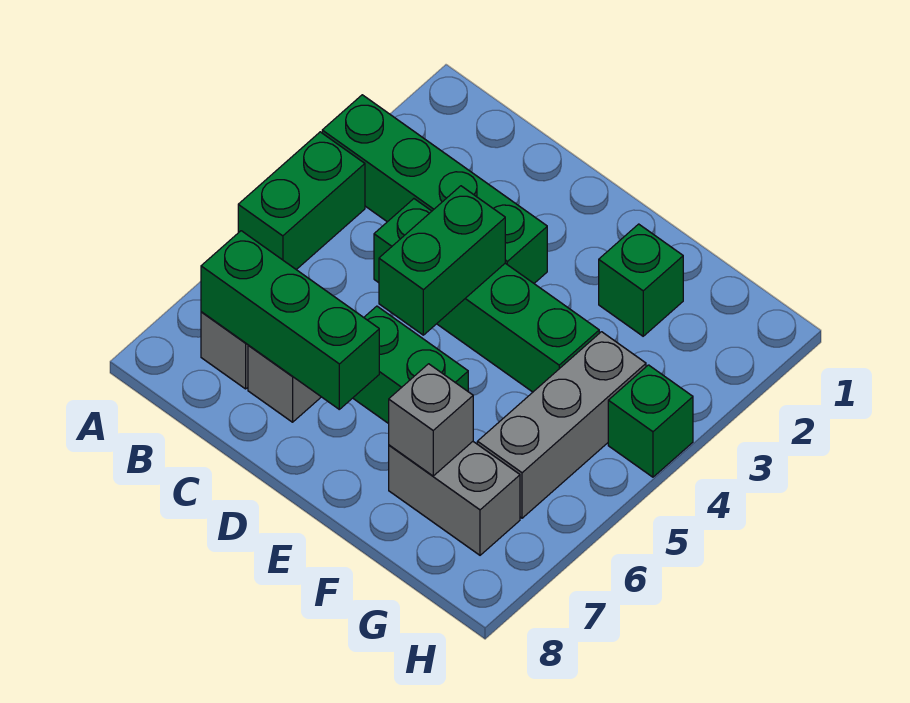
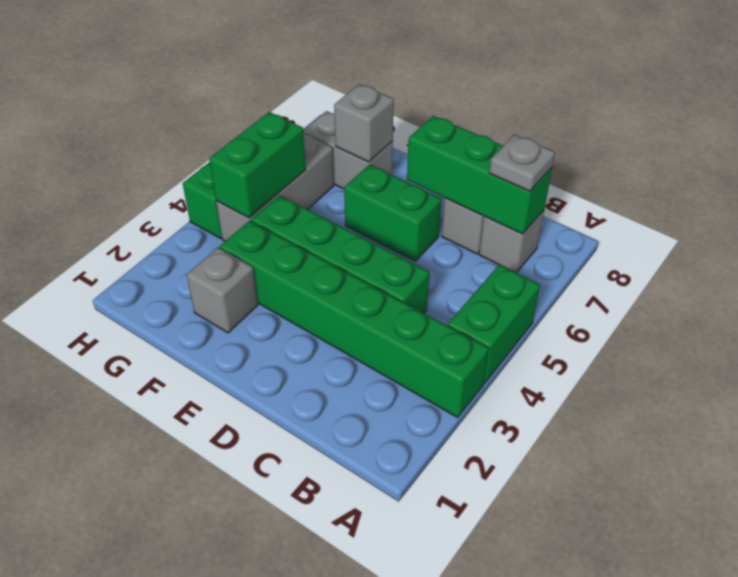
green brick A3:D3 level 1 -> green brick A3:F3 level 1
none -> grey plate B7 level 3
green brick D4:D5 level 2 -> green brick G4:G5 level 2
green brick F2 level 1 -> grey brick F2 level 1

